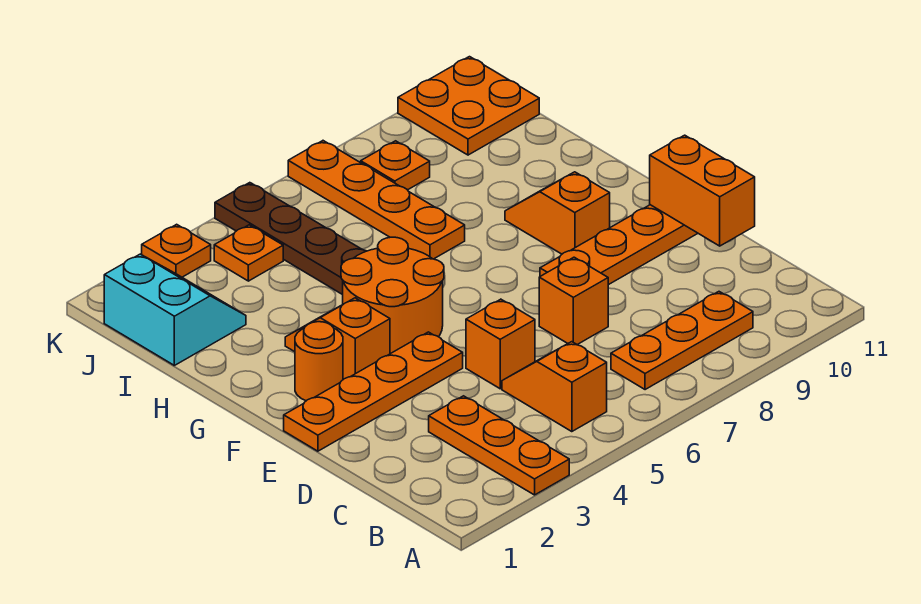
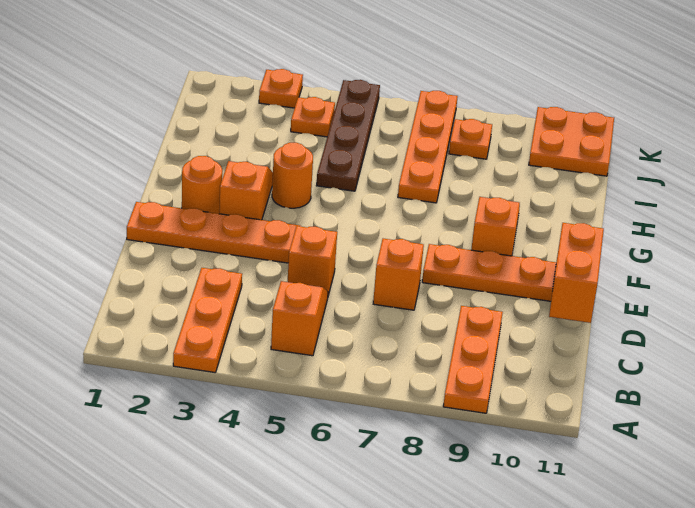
orange plate B7:B9 level 1 -> orange plate A9:C9 level 1
orange round brick F4:G5 level 1 -> orange round brick G4 level 1
cyan slope I1:J2 level 1 top 1 -> none

